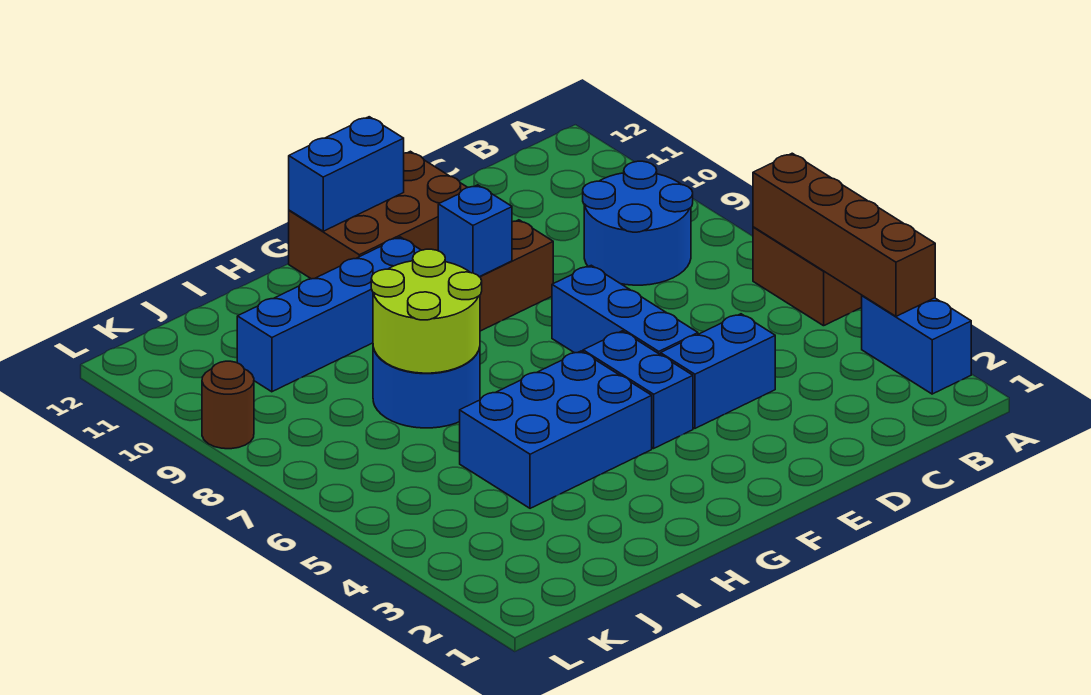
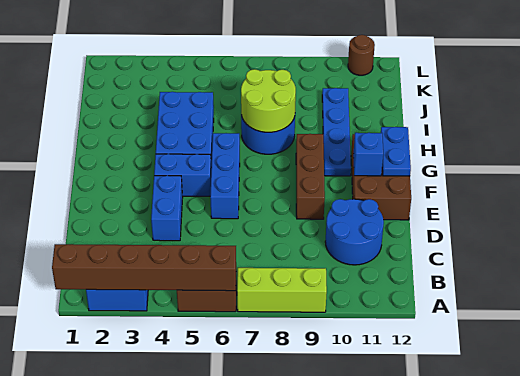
brown brick A3:A6 level 2 -> brown brick A1:A6 level 2
none -> lime brick A7:A9 level 1
blue round brick B8:C9 level 1 -> blue round brick C10:D11 level 1
blue brick E5:E7 level 1 -> blue brick E6:G6 level 1
blue brick F9 level 2 -> blue brick F11 level 2
blue brick F12:G12 level 2 -> blue plate F12:G12 level 2
blue brick G10:J10 level 1 -> blue plate G10:J10 level 1
brown round brick L9 level 1 -> brown round brick L11 level 1

